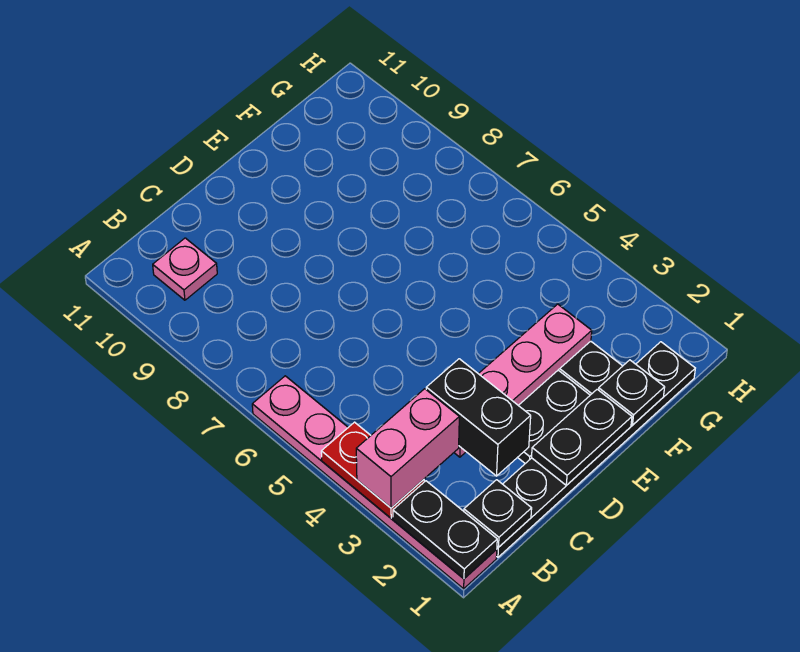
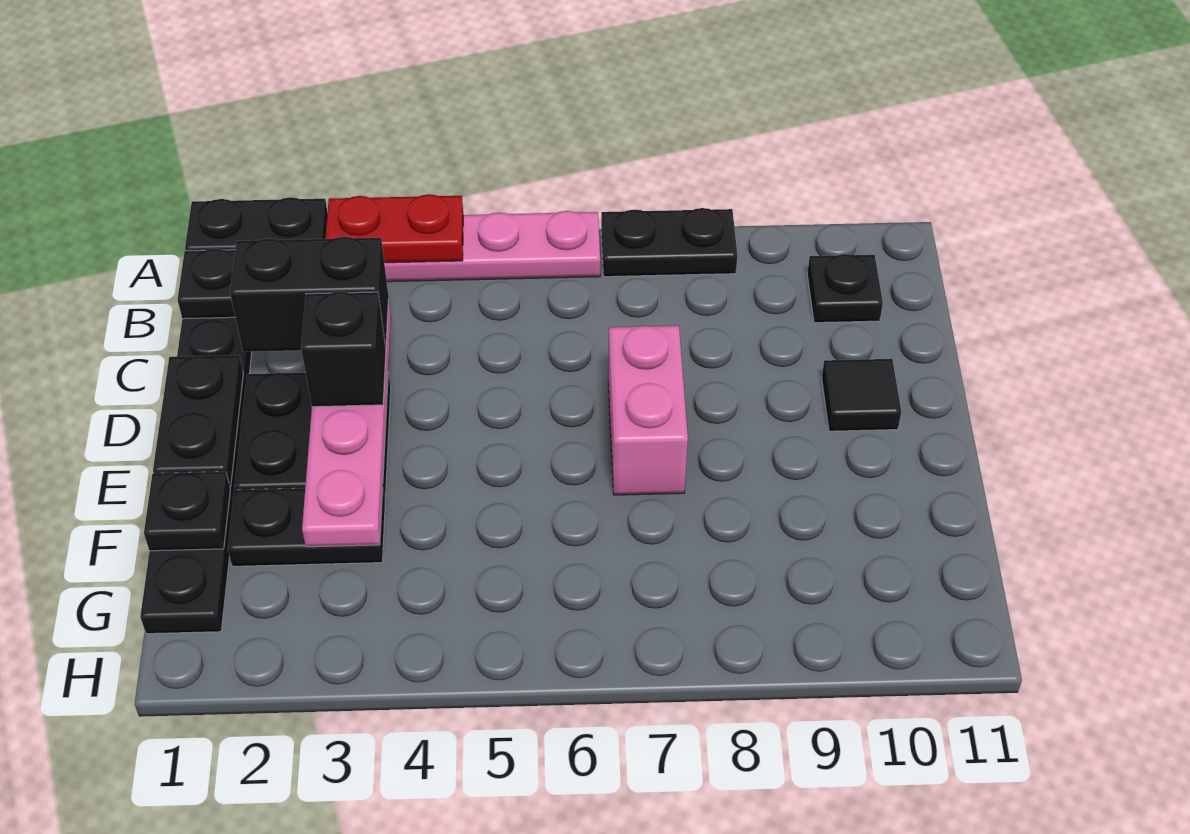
pink brick A3:B3 level 3 -> pink brick D7:E7 level 1
none -> black plate A7:A8 level 1
pink plate B10 level 1 -> black plate B10 level 1
none -> black brick D3 level 3
none -> black tile D10 level 1

